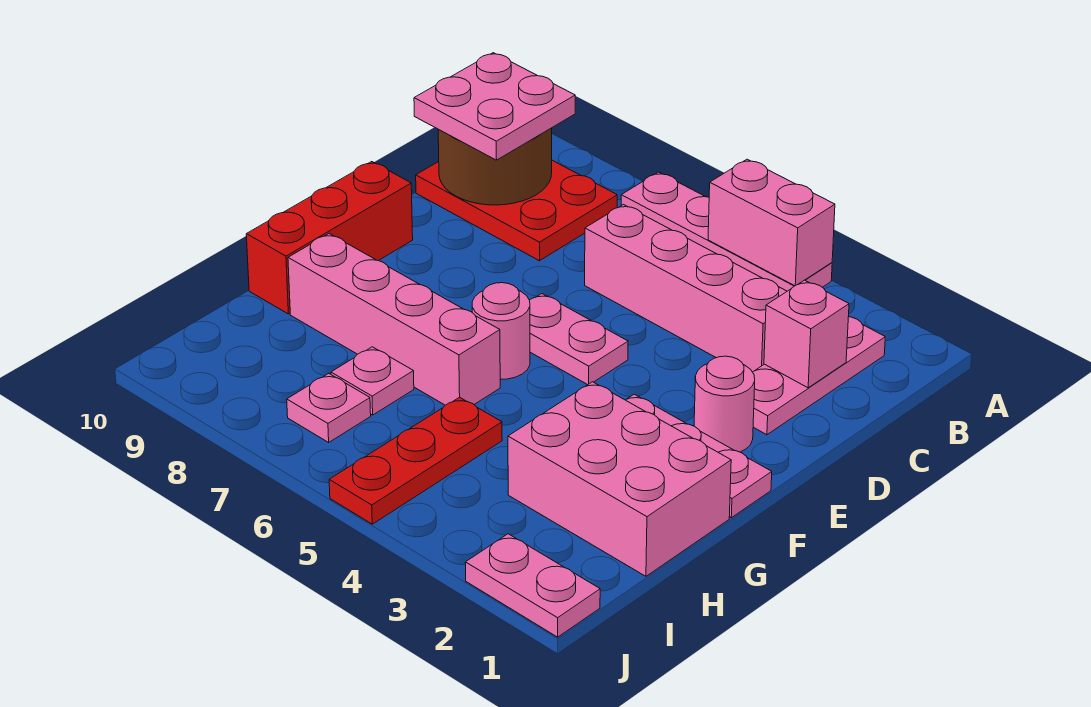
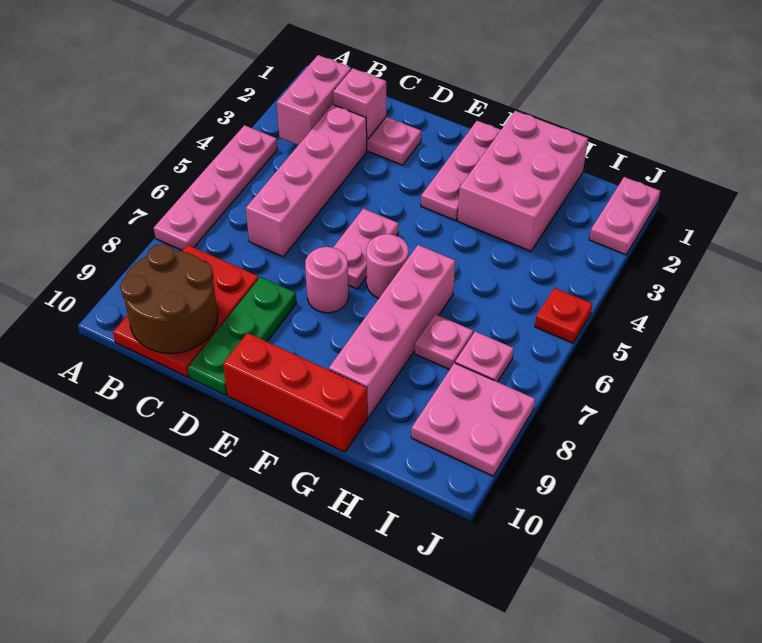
pink brick A4:A5 level 2 -> pink brick B2:B3 level 2
pink plate B9:C10 level 3 -> pink plate I8:J9 level 1
none -> green plate D8:D10 level 1
pink round brick E2 level 1 -> pink round brick E7 level 1
red plate H5:J5 level 1 -> red plate J5 level 1

